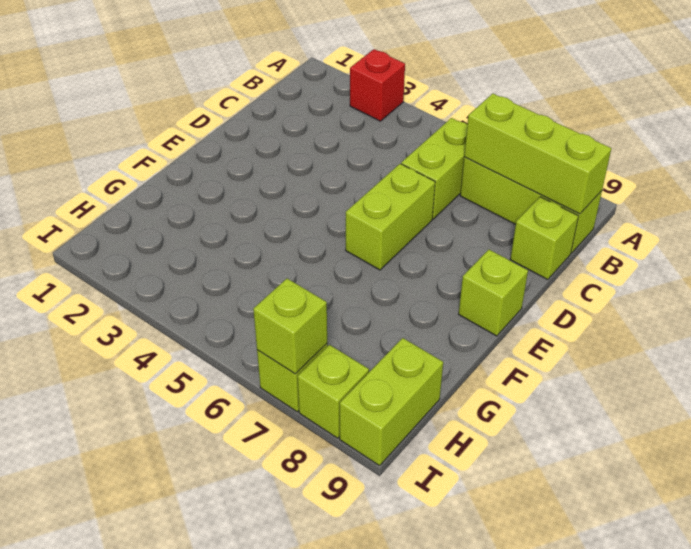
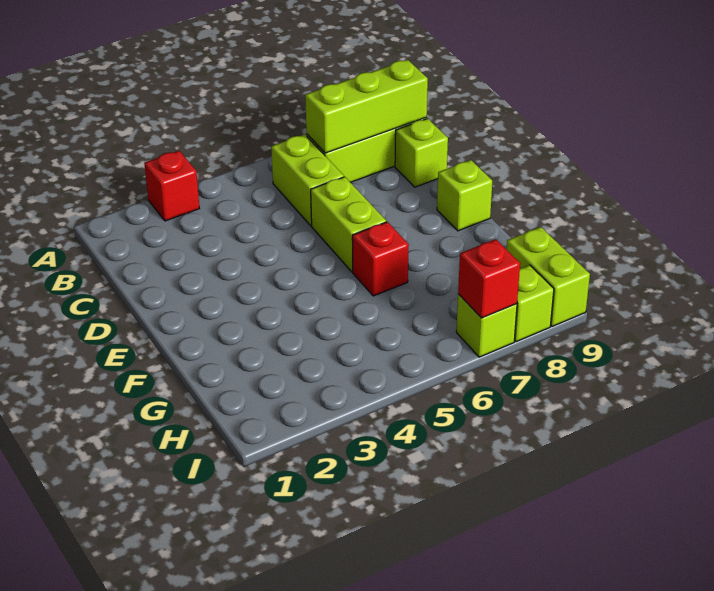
none -> red brick F6 level 1
lime brick I7 level 2 -> red brick I7 level 2

